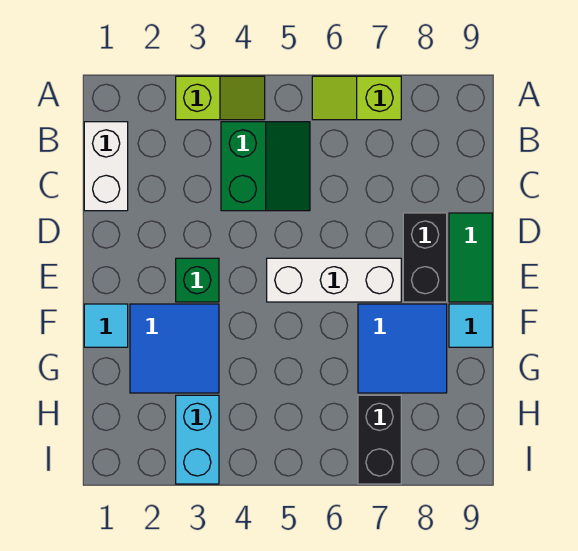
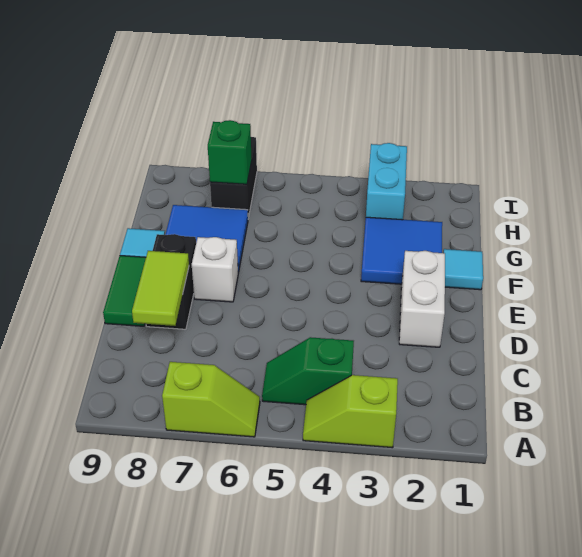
white brick B1:C1 level 1 -> white brick D2:E2 level 1
green slope B4:C5 level 1 top 4 -> green slope B4:B5 level 1 top 4
none -> lime tile C8:D8 level 2
green brick E3 level 1 -> green brick H7 level 2
white brick E5:E7 level 1 -> white brick E7 level 1

